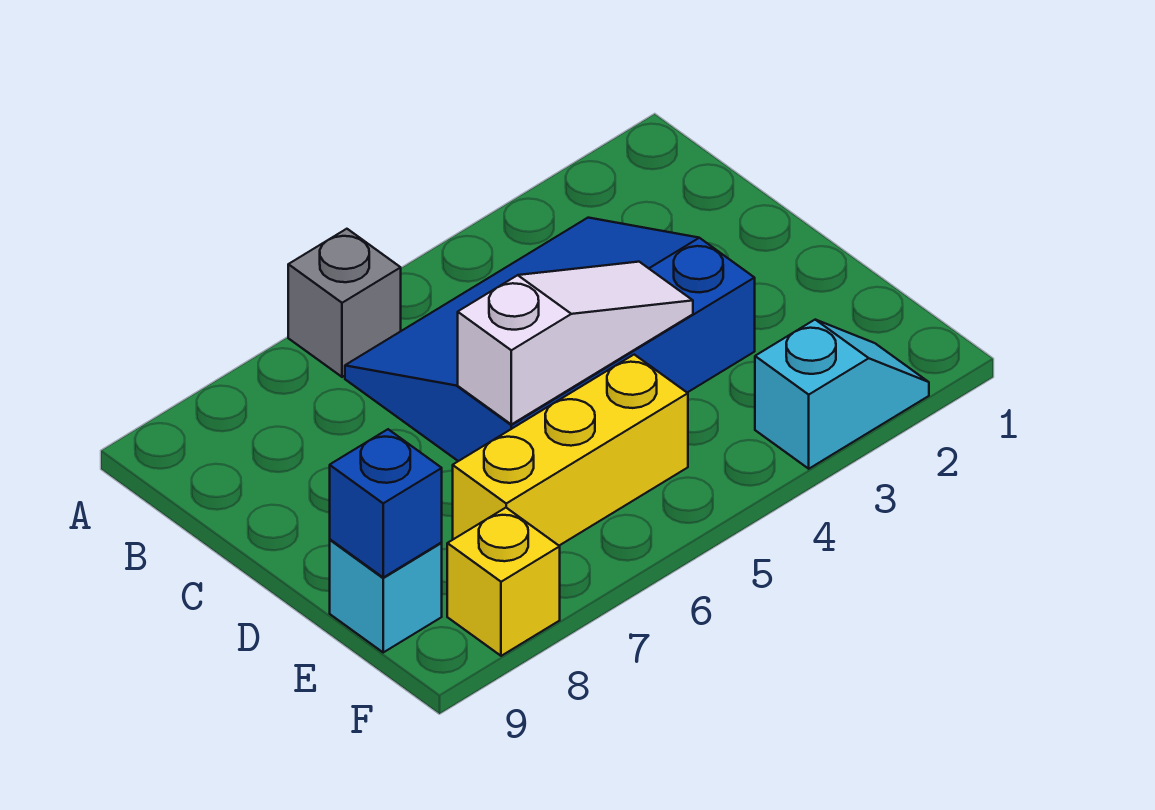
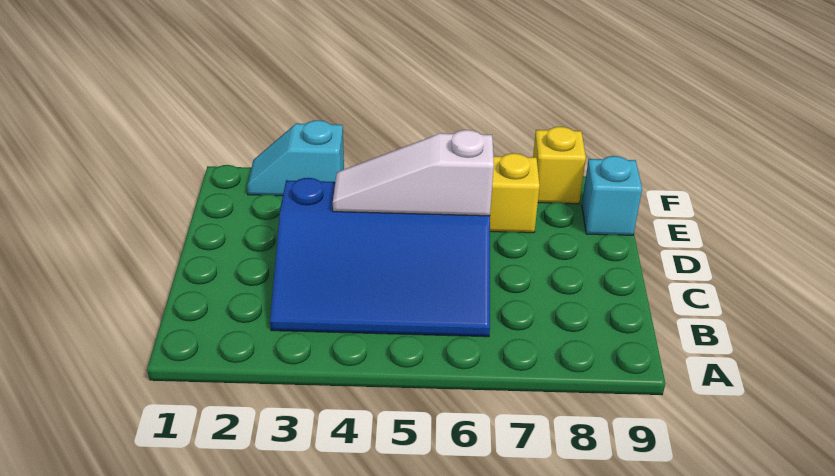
grey brick A6 level 1 -> none
blue brick E9 level 2 -> none

